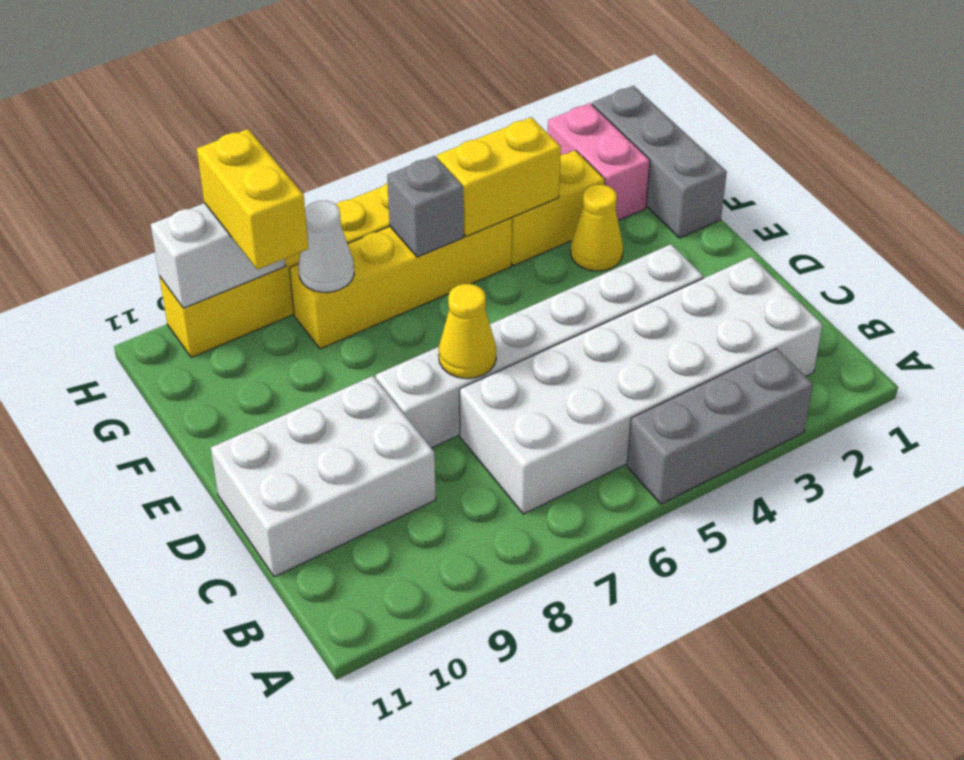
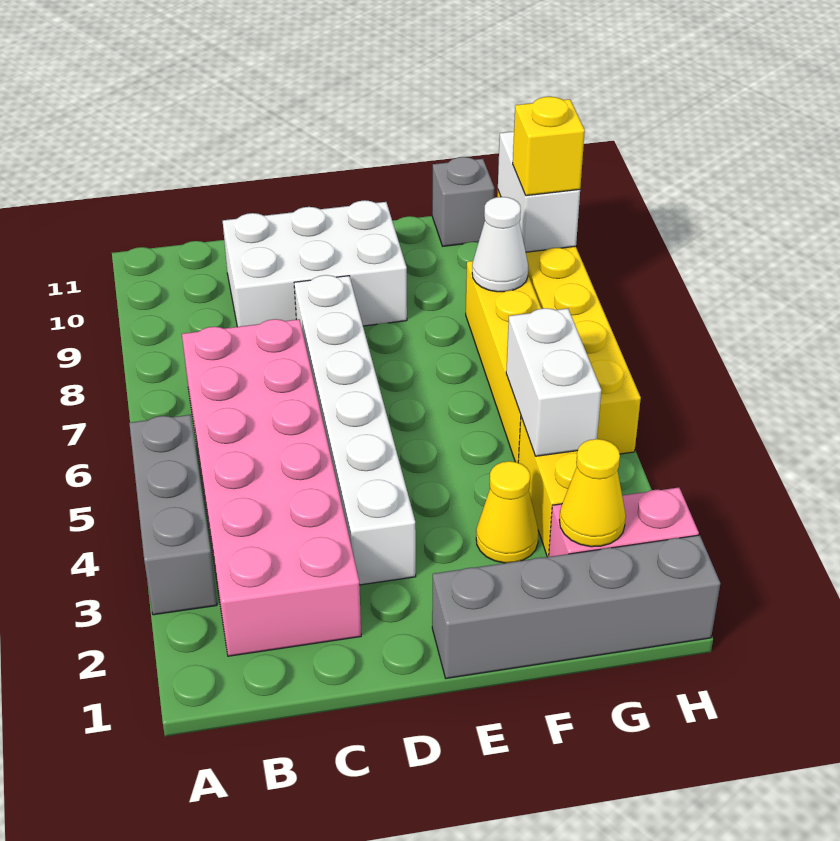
white brick B2:C7 level 1 -> pink brick B2:C7 level 1
white brick C9:D11 level 1 -> white brick C9:E10 level 1
yellow cone D7 level 2 -> yellow cone G2 level 2
grey brick F1:H1 level 1 -> grey brick E1:H1 level 1
yellow brick G4:G5 level 2 -> white brick G4:G5 level 2
grey brick G6 level 2 -> grey brick G11 level 1
yellow brick G9:H9 level 3 -> yellow brick H9 level 3

